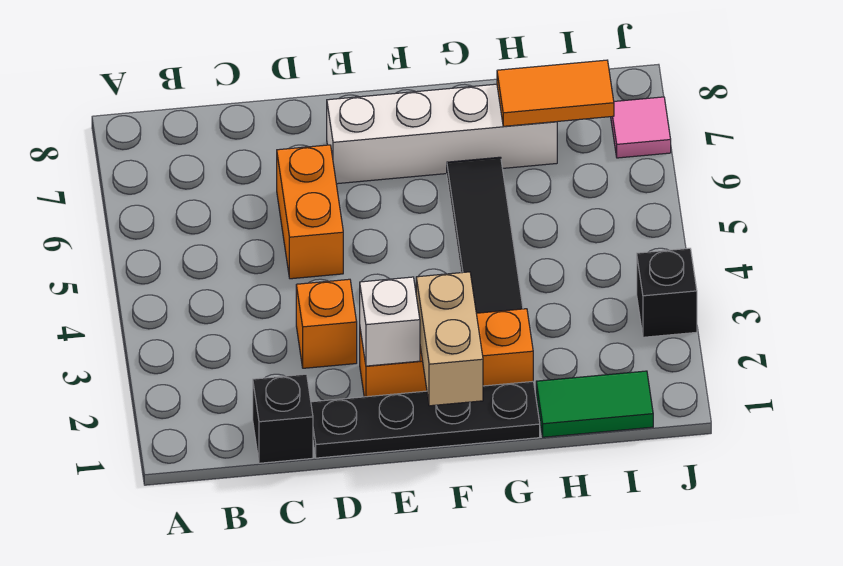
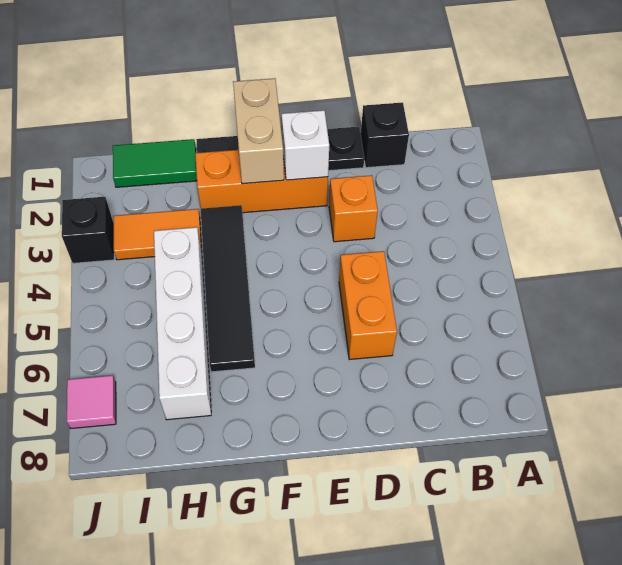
white brick E7:H7 level 1 -> white brick H4:H7 level 1
orange tile H7:I7 level 2 -> orange tile H3:I3 level 1

